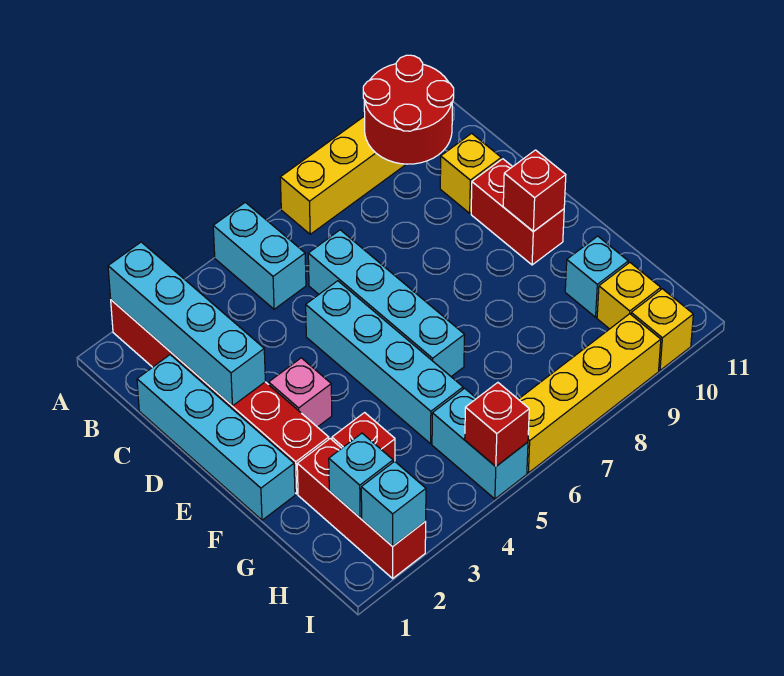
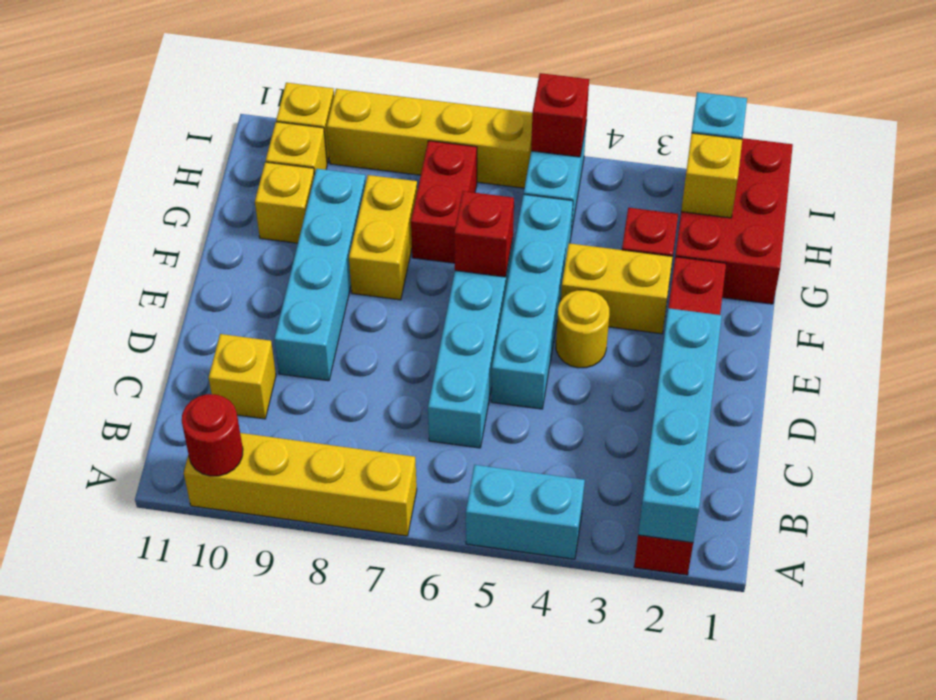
cyan brick A5:B5 level 1 -> cyan brick A4:A5 level 1
red round brick A9:B10 level 2 -> red round brick A10 level 2
cyan brick C1:F1 level 1 -> cyan brick D9:G9 level 1
red brick D10:E10 level 1 -> red brick G7:H7 level 1
pink brick E3 level 1 -> none
none -> yellow round brick E4 level 1
red brick E10 level 2 -> red brick F6 level 2
none -> yellow brick F3:F4 level 1
none -> yellow brick F8:G8 level 1
red brick G2:I2 level 1 -> red brick G1:I2 level 1
cyan brick G10 level 1 -> yellow brick G10 level 1
cyan brick H2 level 2 -> yellow brick H2 level 2

